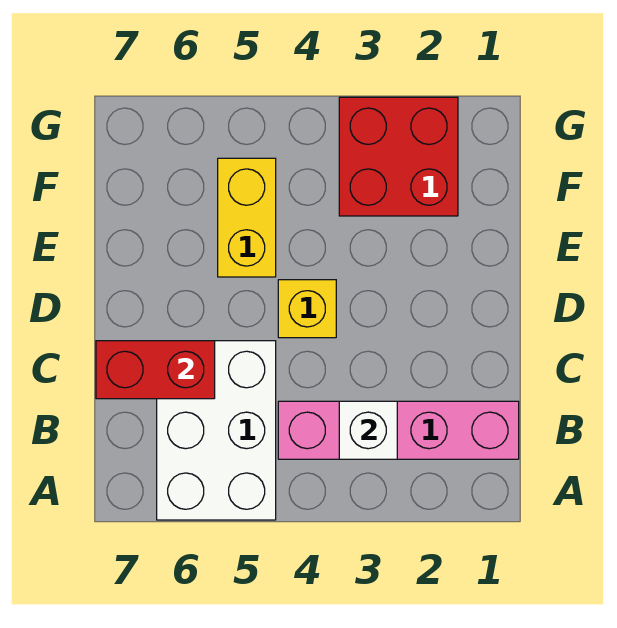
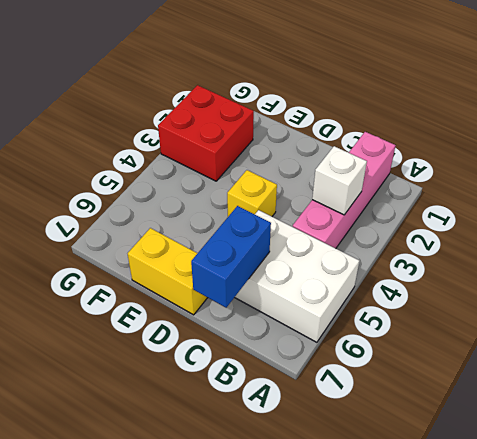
red brick C6:C7 level 2 -> blue brick C6:C7 level 2
yellow brick E5:F5 level 1 -> yellow brick D7:E7 level 1

